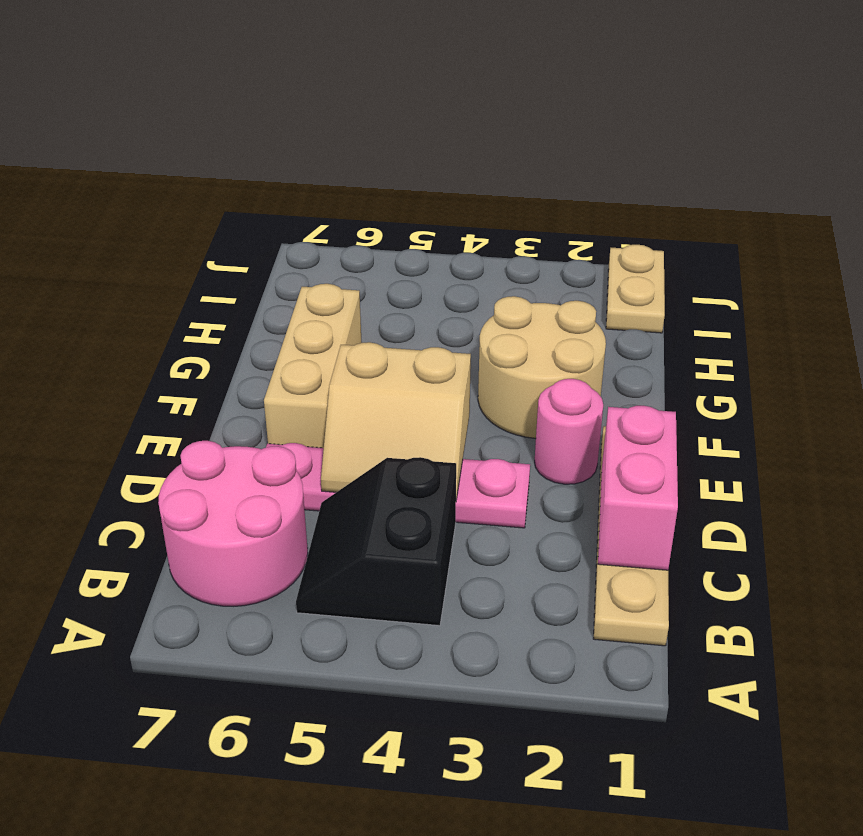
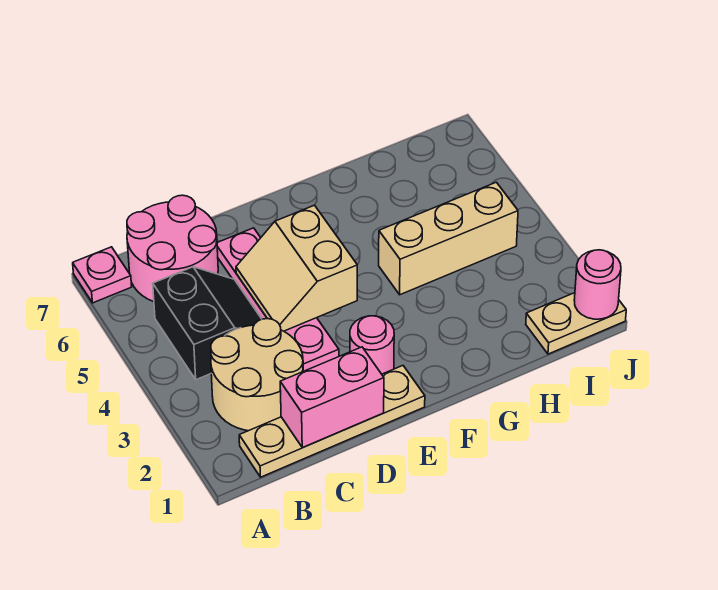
none -> pink plate A7 level 1
black slope B4:C5 level 1 top 4 -> black slope B4:C5 level 1 top B
tan brick E6:G6 level 1 -> tan brick G4:I4 level 1
tan round brick F2:G3 level 1 -> tan round brick B2:C3 level 1
none -> pink round brick J1 level 2

